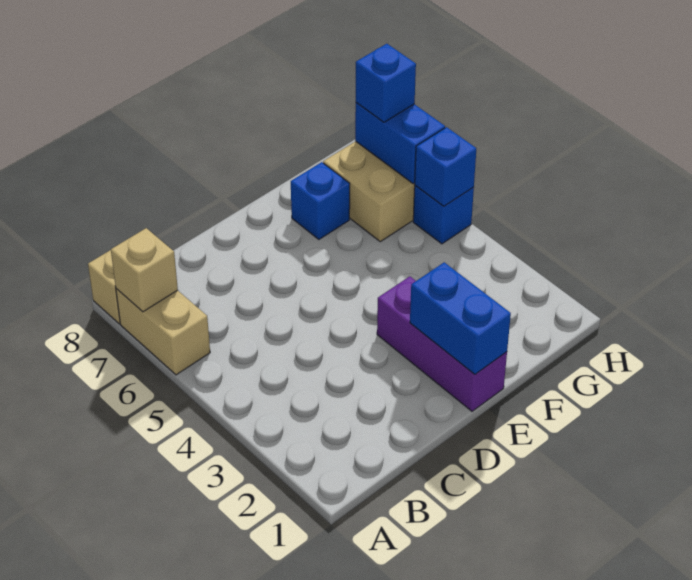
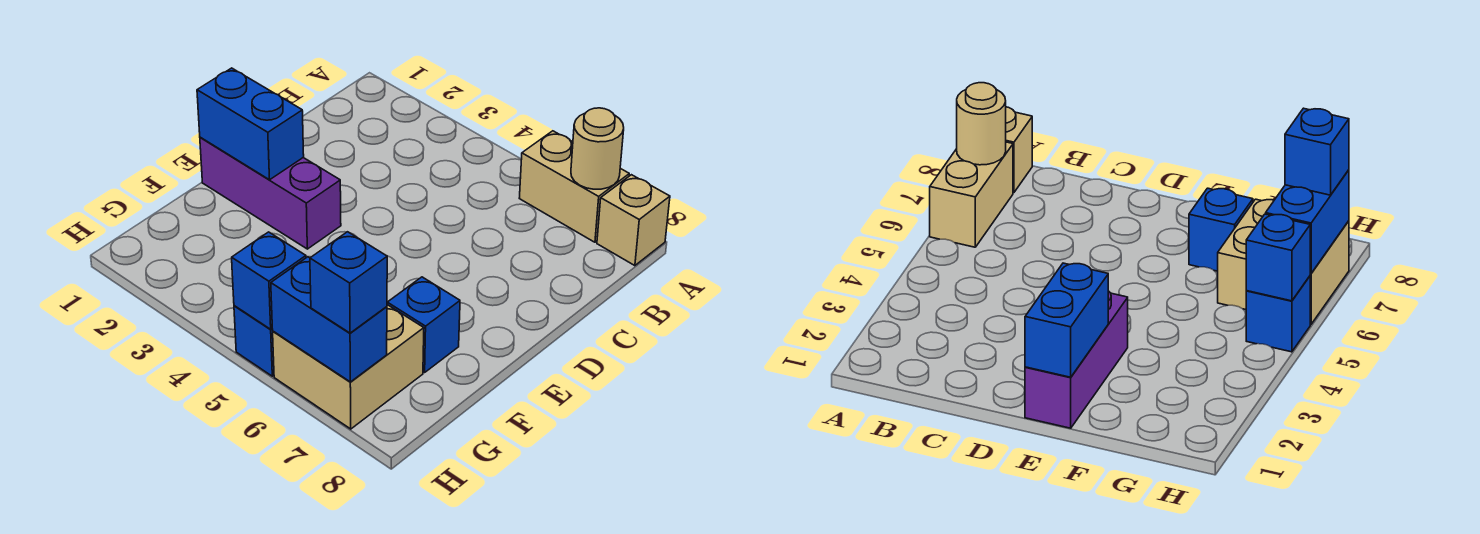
tan brick A7 level 2 -> tan round brick A7 level 2

